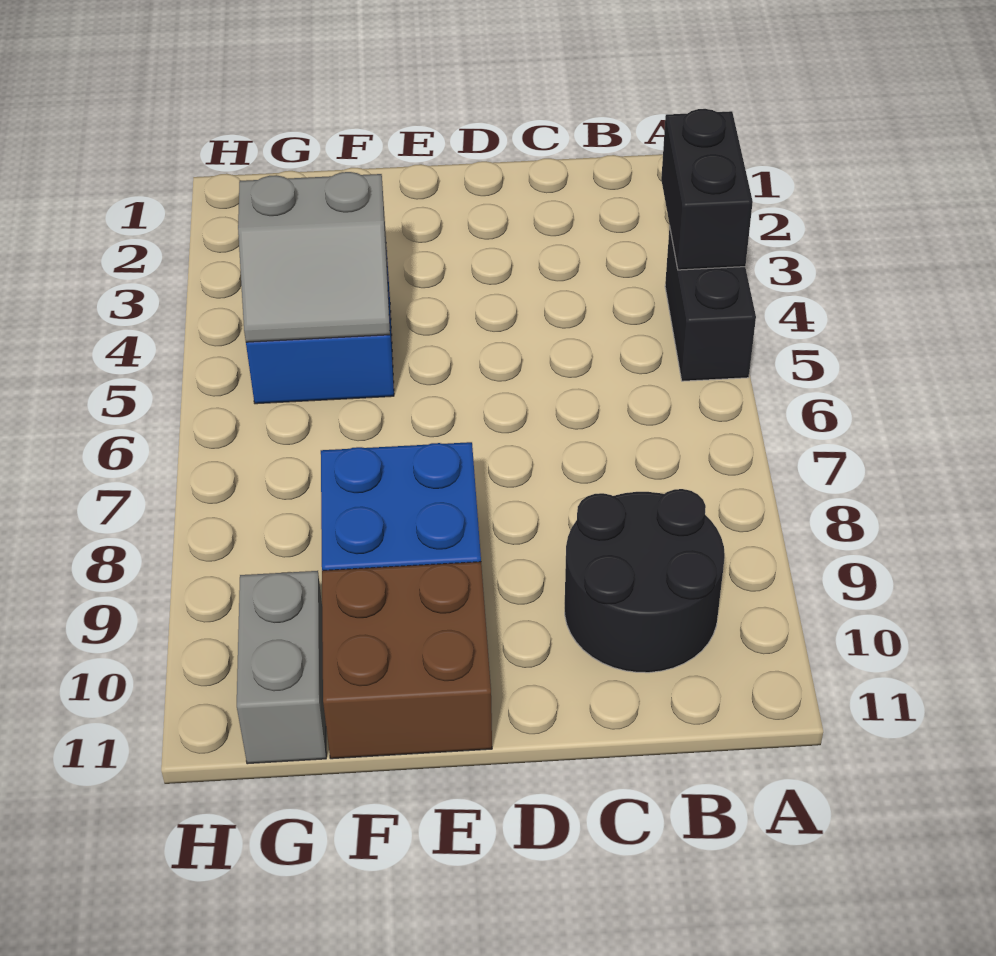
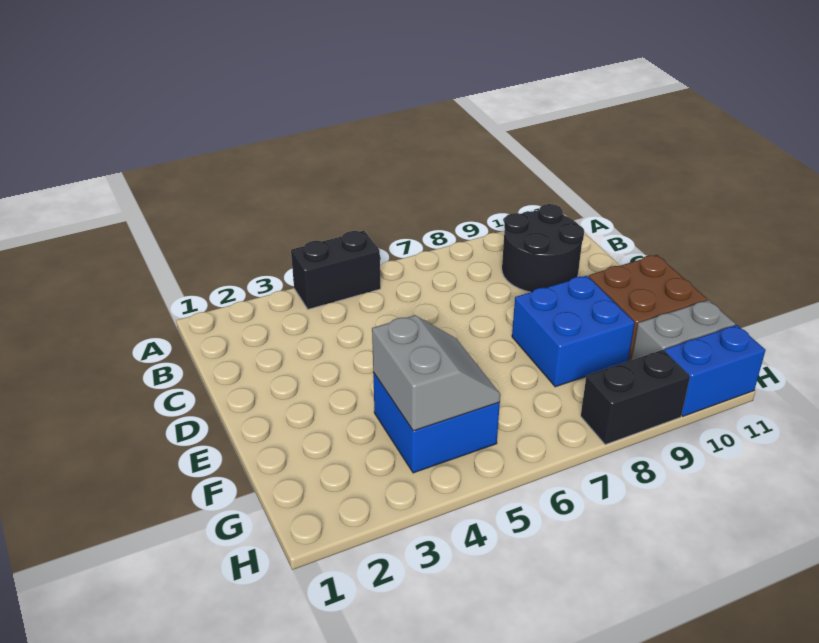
black brick A3:A4 level 2 -> black brick H8:H9 level 1
none -> blue brick H10:H11 level 1

